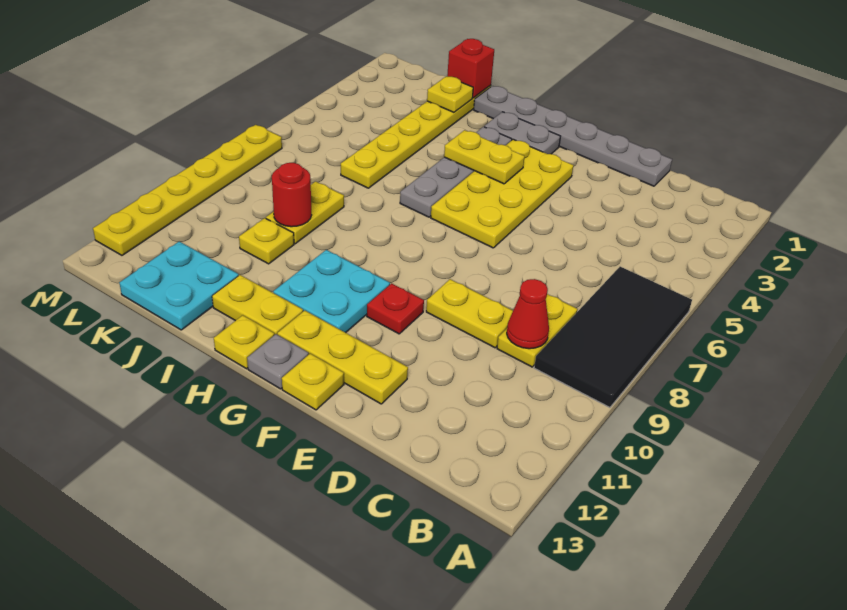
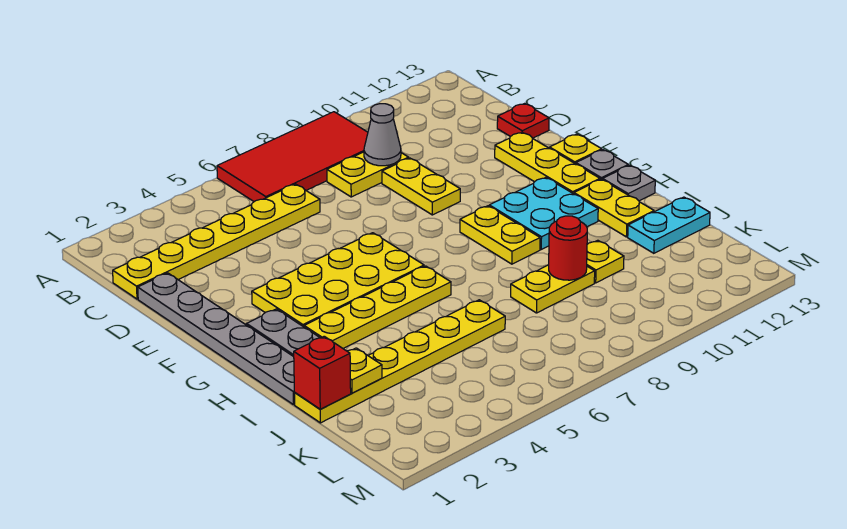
black tile A6:B9 level 1 -> red tile A6:B9 level 1
red cone C9 level 2 -> grey cone C9 level 2
red plate F10 level 1 -> red plate D13 level 1
yellow plate G4:H4 level 2 -> yellow plate G9:H9 level 1
grey plate H3:H6 level 1 -> yellow plate H3:H6 level 1
yellow plate H13 level 1 -> grey plate H13 level 1
cyan plate J12:K13 level 1 -> cyan plate J12:J13 level 1
yellow plate M7:M12 level 1 -> yellow plate C1:C6 level 1

